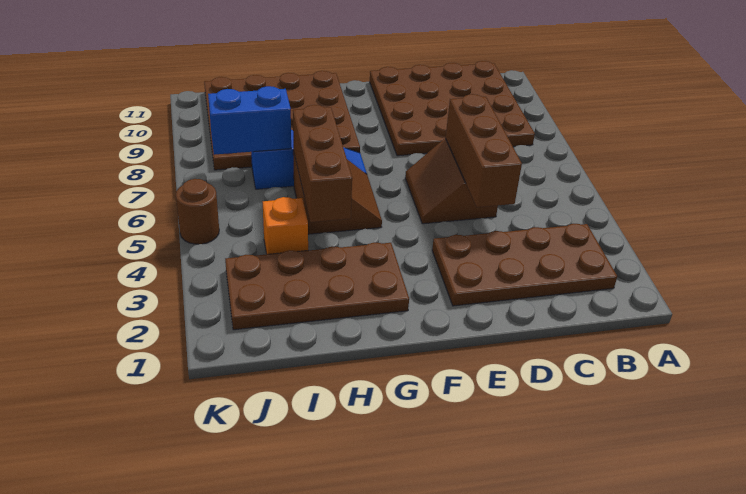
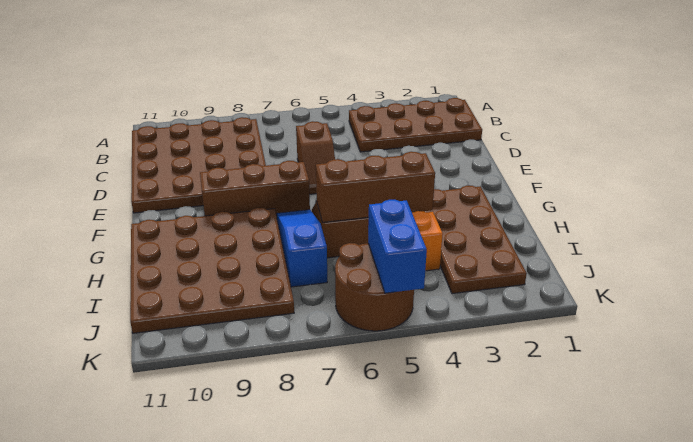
brown plate B2:E3 level 1 -> brown plate B1:C4 level 1
brown brick D4:D6 level 2 -> brown brick F7:F9 level 1
brown slope D5:E6 level 1 top D -> brown slope D6:E6 level 1 top D
blue brick I7:J7 level 2 -> blue brick J5:K5 level 2
brown round brick K5 level 1 -> brown round brick J5:K6 level 1

